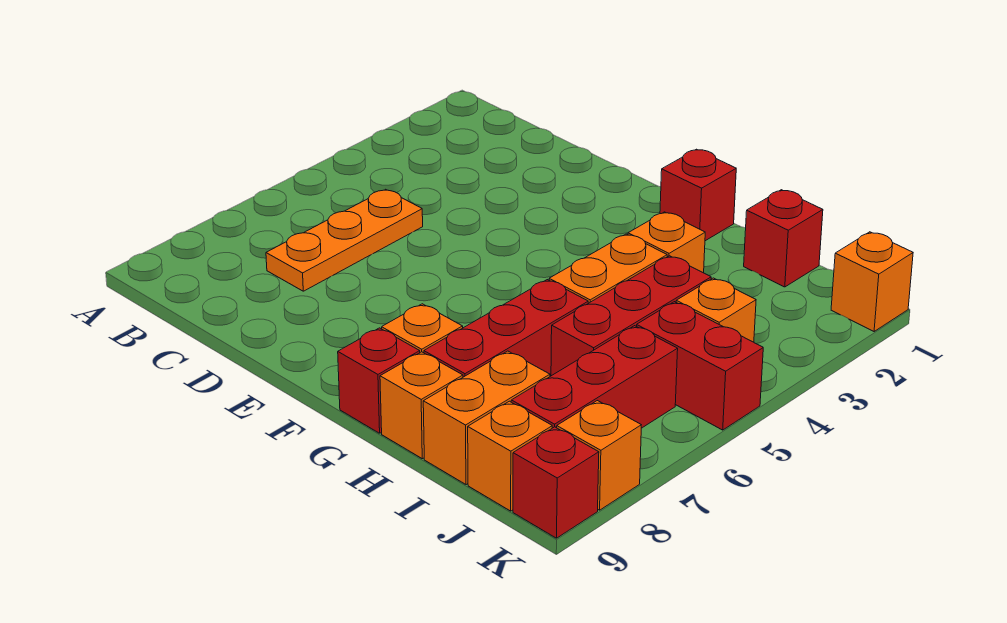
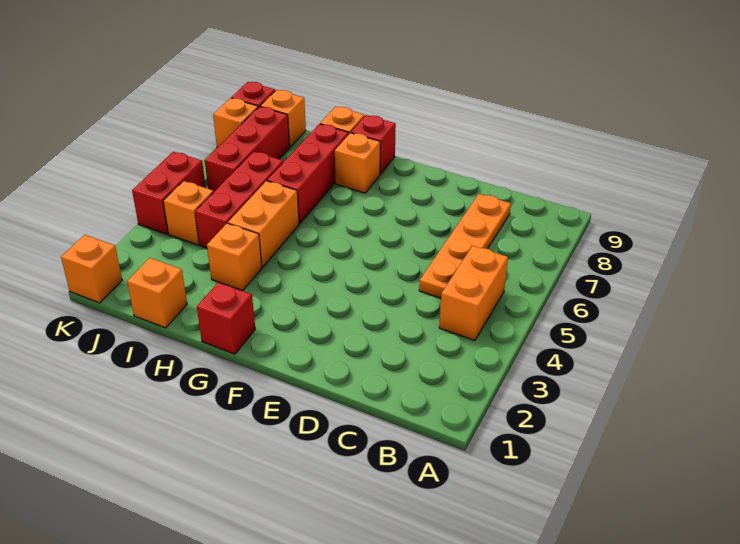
orange plate C5:C7 level 1 -> orange plate C5:C8 level 1
red brick I1 level 1 -> orange brick I1 level 1
orange brick I8:I9 level 1 -> orange brick B4:B5 level 1
red brick J5:K5 level 1 -> red brick K4:K5 level 1

